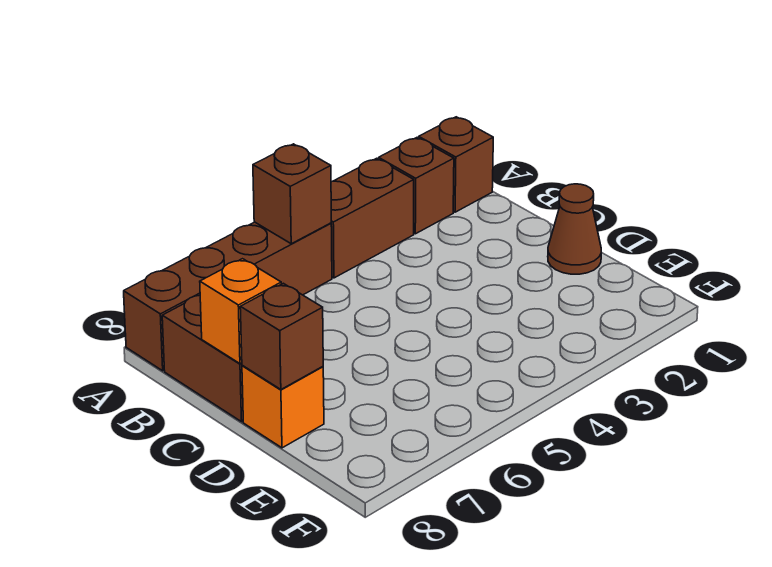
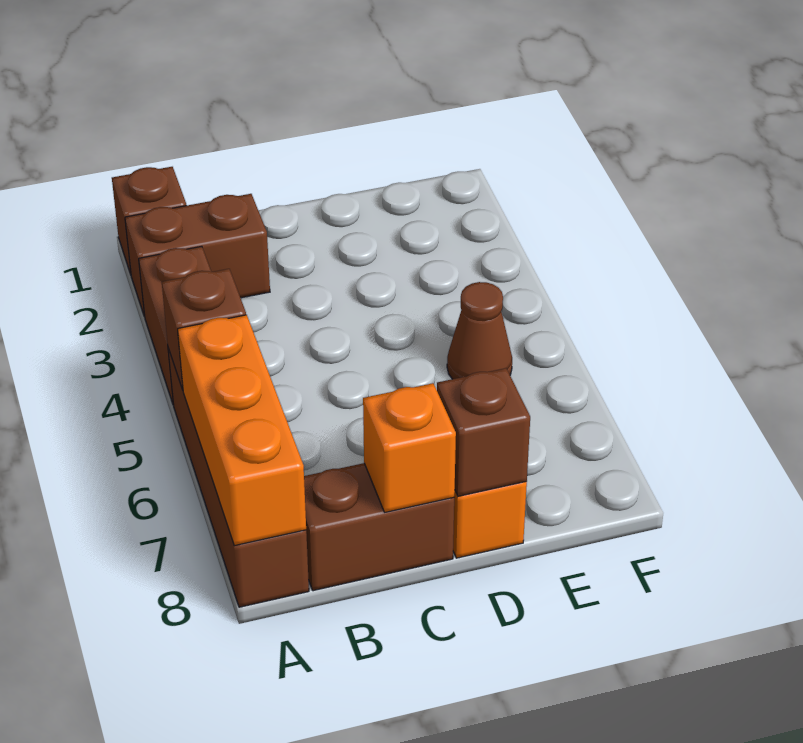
brown brick A2 level 1 -> brown brick A2:B2 level 1
none -> orange brick A6:A8 level 2
brown cone D1 level 1 -> brown cone E5 level 1

